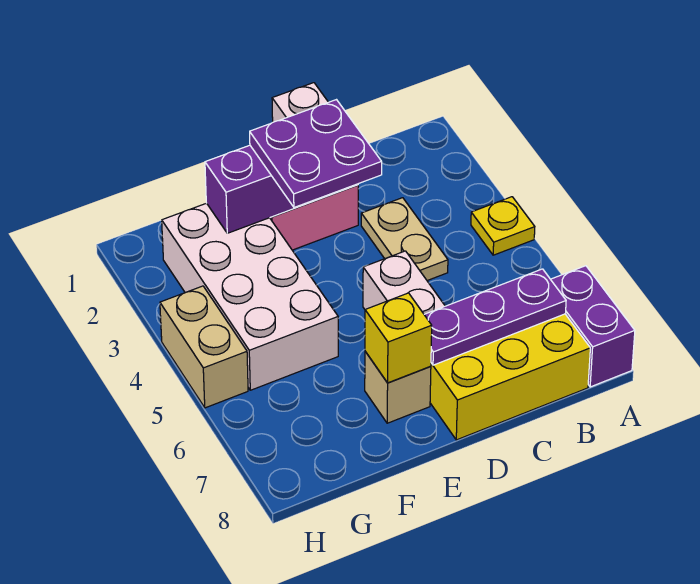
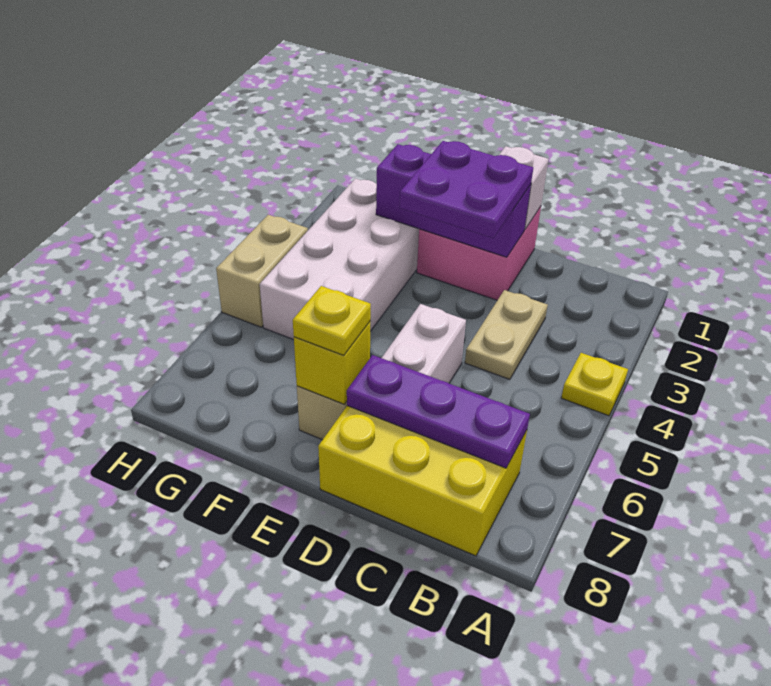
purple brick A7:A8 level 1 -> none
none -> yellow plate E7 level 3

